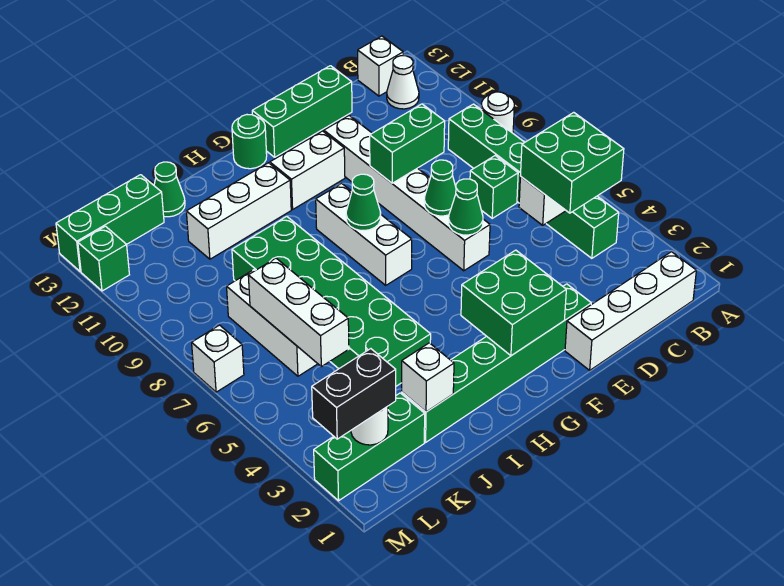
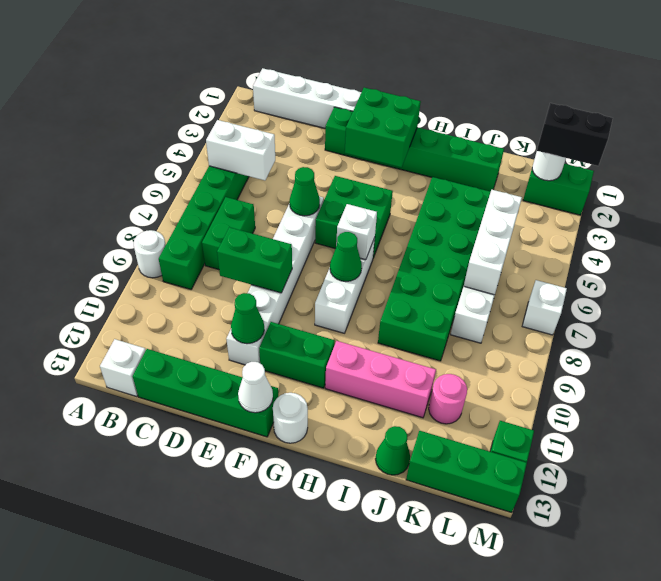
green brick B4:C5 level 3 -> green brick F5:G6 level 1
white cone B12 level 1 -> white cone F13 level 2
green brick C7 level 1 -> green brick C7:C8 level 1
green brick D13:F13 level 1 -> green brick C13:F13 level 1
green cone E7 level 2 -> green cone E11 level 2
white brick F11:G11 level 1 -> green brick F11:G11 level 1
green round brick G13 level 1 -> white round brick G13 level 1
white brick H11:J11 level 1 -> pink brick H11:J11 level 1
white brick J2 level 2 -> white brick G7 level 2
green brick K2:M2 level 1 -> green brick L2:M2 level 1
none -> pink round brick K11 level 1

